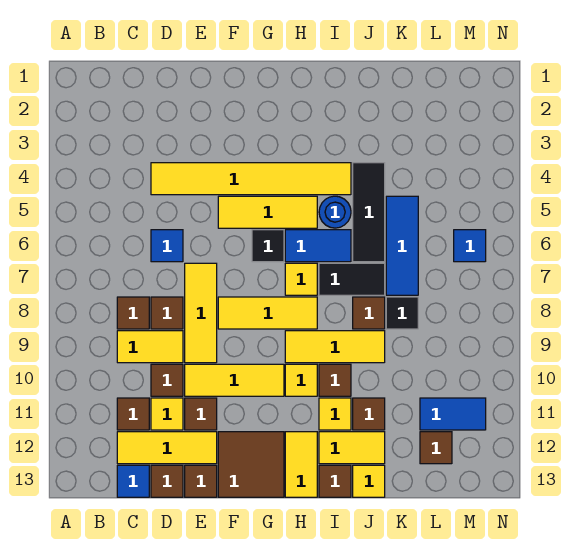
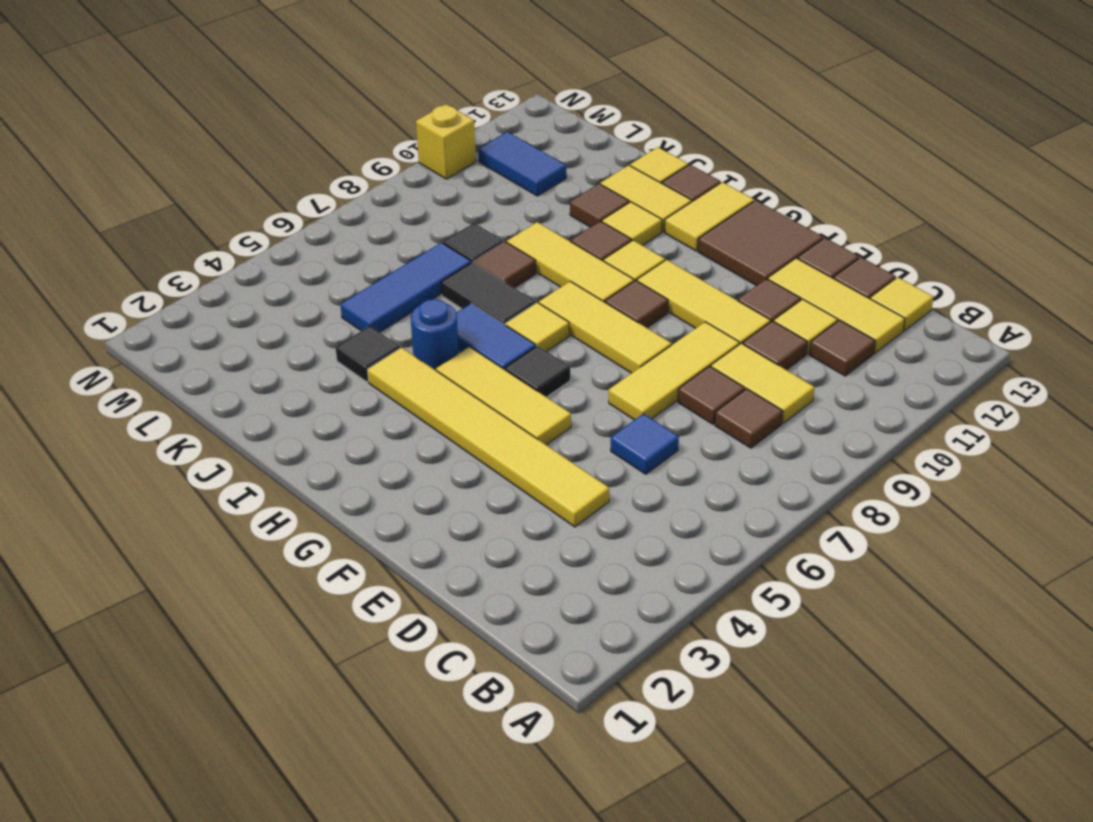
blue tile C13 level 1 -> yellow tile C13 level 1
black tile J4:J6 level 1 -> black tile J4 level 1
brown tile L12 level 1 -> brown tile G9 level 1
blue tile M6 level 1 -> none
none -> yellow brick N10 level 1

